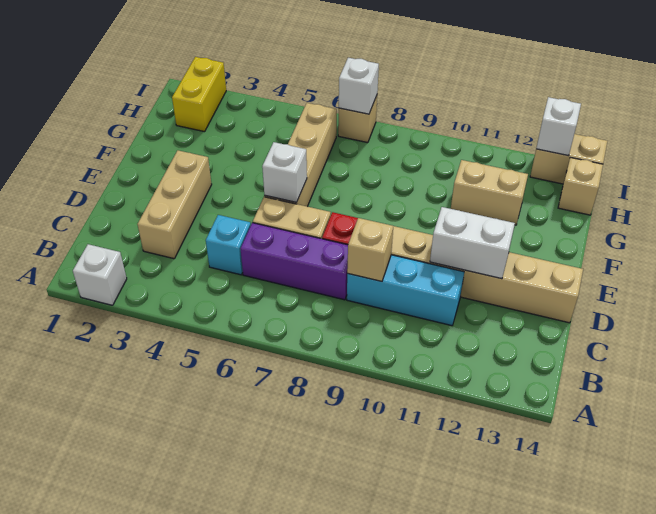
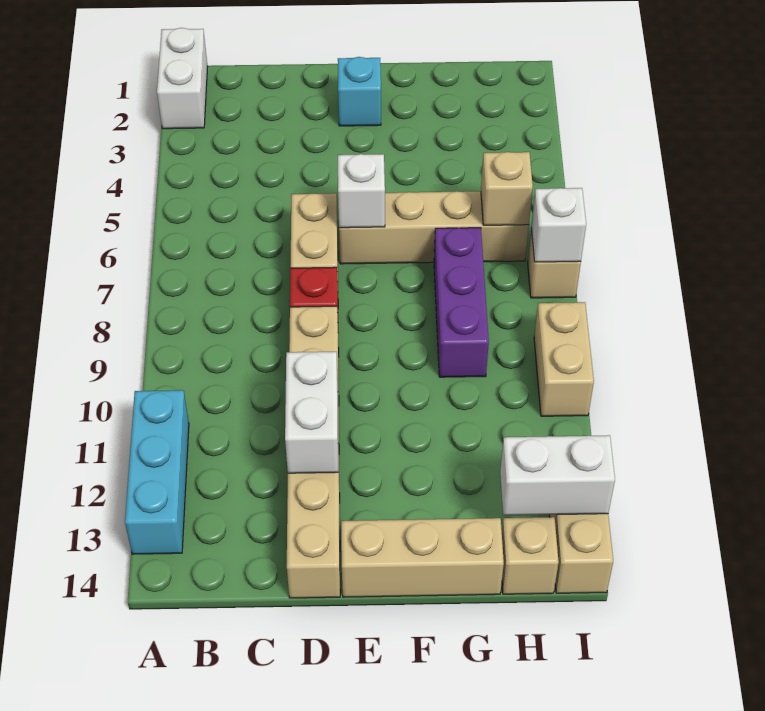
white brick A2 level 1 -> white brick A1:A2 level 1
tan brick C3:E3 level 1 -> tan brick E14:G14 level 1
cyan brick C5 level 1 -> cyan brick E2 level 1
purple brick C6:C8 level 1 -> purple brick G7:G9 level 1
cyan brick C9:C11 level 1 -> cyan brick A11:A13 level 1
tan brick C9 level 2 -> tan brick H6 level 2
tan brick G11:G12 level 1 -> tan brick I9:I10 level 1
yellow brick H2:I2 level 1 -> none
white brick I13 level 2 -> white brick H13:I13 level 2

